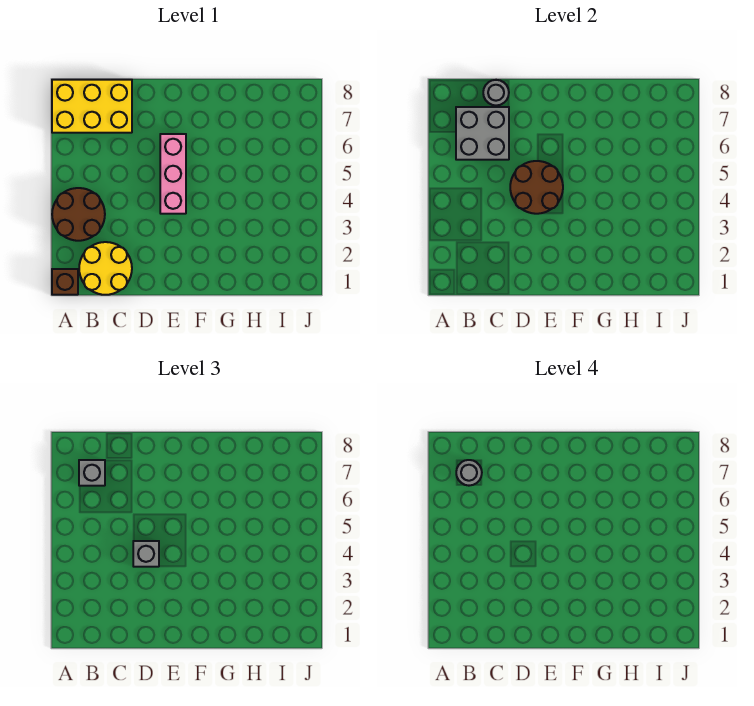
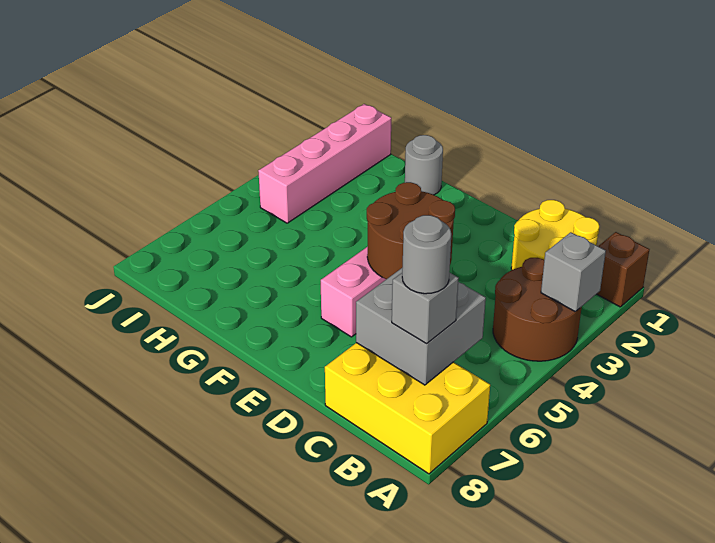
grey round brick C8 level 2 -> grey round brick G1 level 1
grey brick D4 level 3 -> grey brick A3 level 2
none -> pink brick I1:I4 level 1

